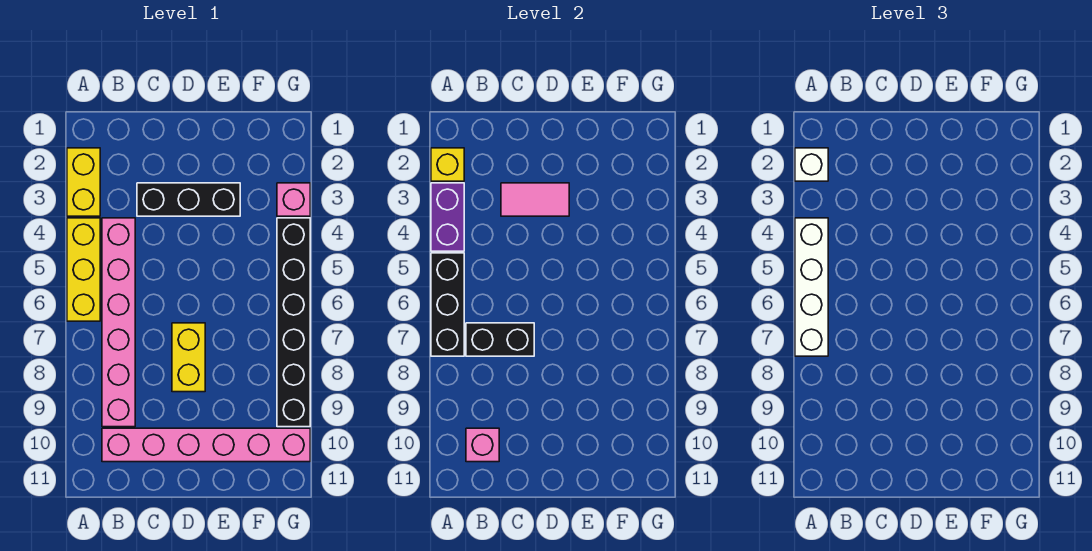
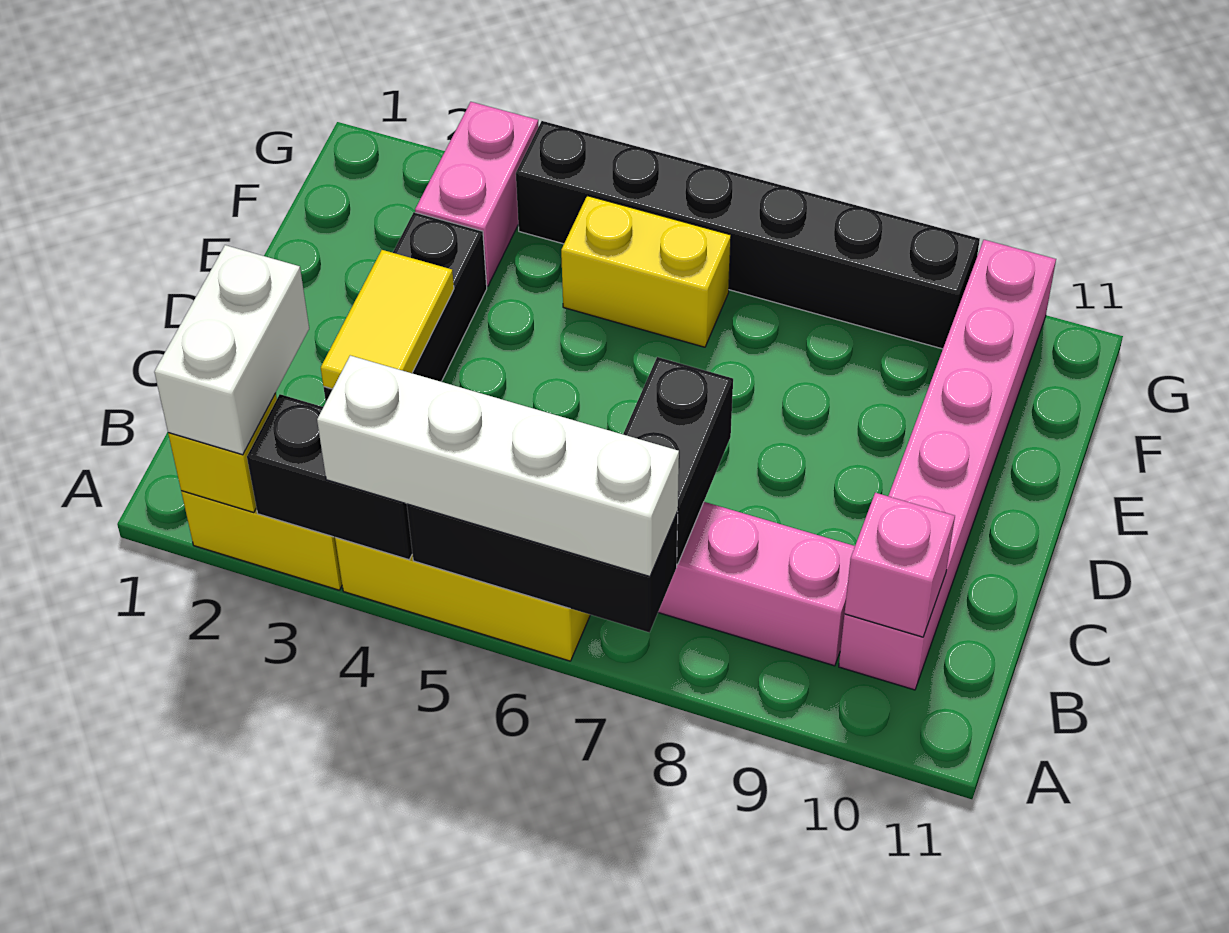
white brick A2 level 3 -> white brick A2:B2 level 3
purple brick A3:A4 level 2 -> black brick A3:A4 level 2
pink tile C3:D3 level 2 -> yellow tile C3:D3 level 2
yellow brick D7:D8 level 1 -> yellow brick F5:F6 level 1
pink brick G3 level 1 -> pink brick F3:G3 level 1

